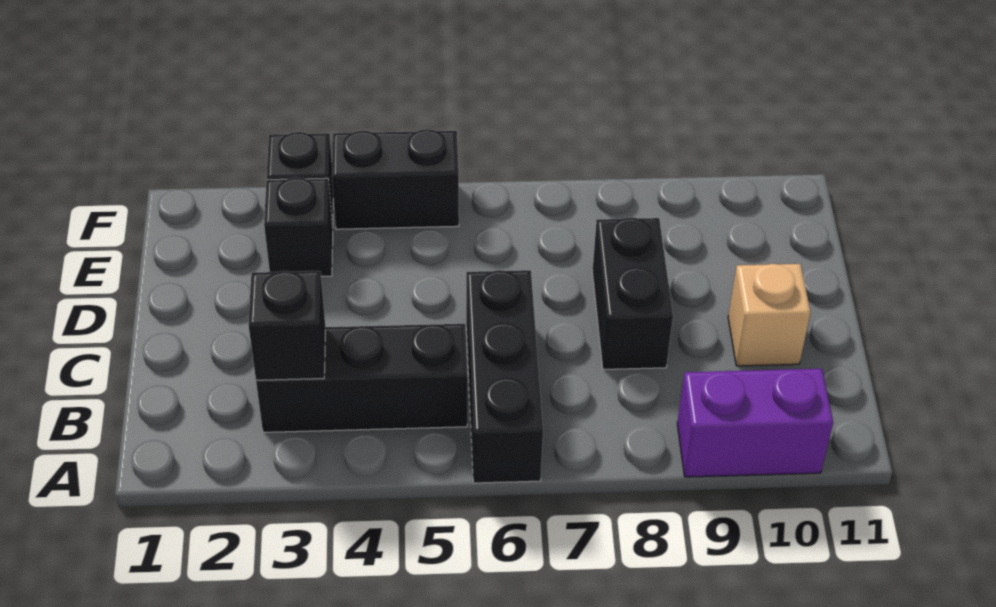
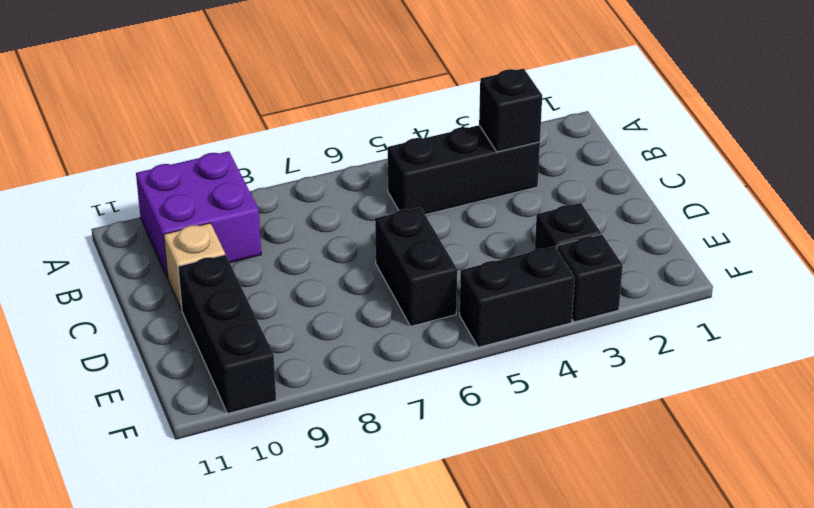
black brick A6:C6 level 1 -> black brick D10:F10 level 1
purple brick A9:A10 level 1 -> purple brick A9:B10 level 1
black brick C8:D8 level 1 -> black brick D6:E6 level 1

